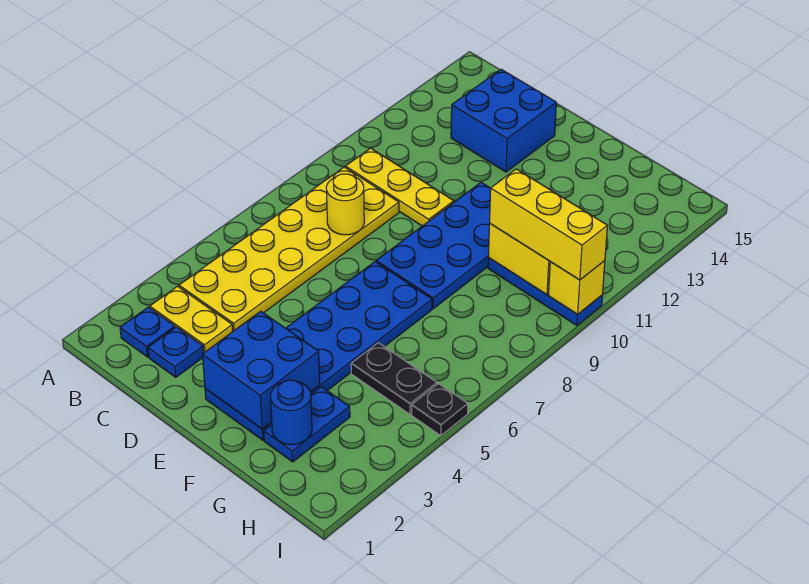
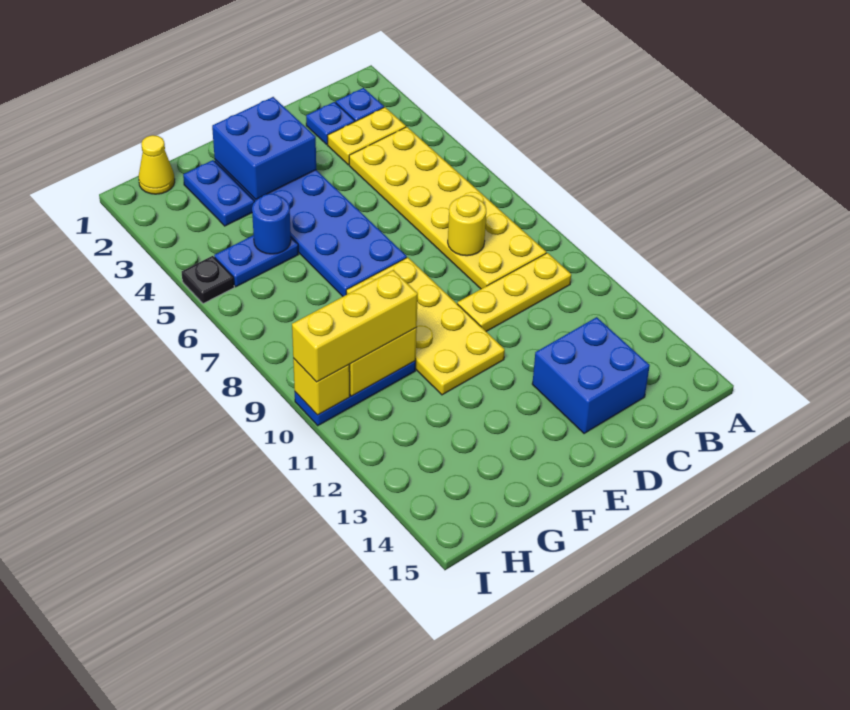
blue plate E8:F11 level 1 -> yellow plate E8:F11 level 1
blue round brick G2 level 2 -> blue round brick G5 level 2
black plate G5:H5 level 1 -> blue plate G5:H5 level 1
none -> yellow cone H1 level 1

